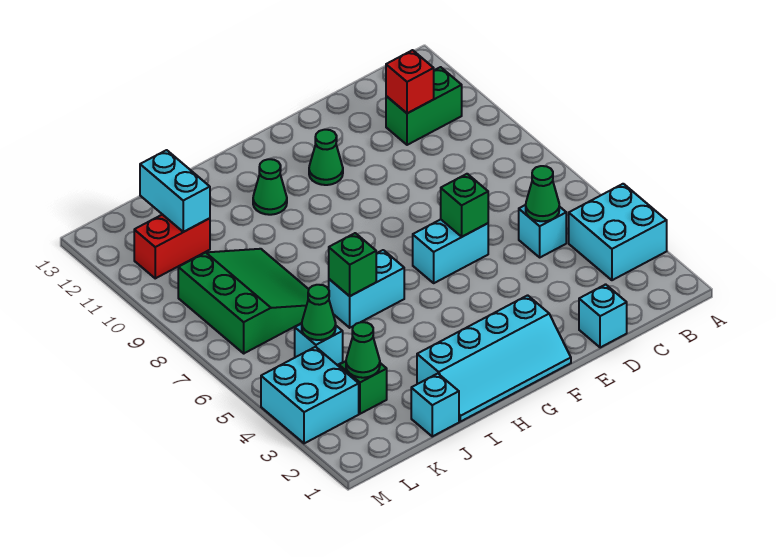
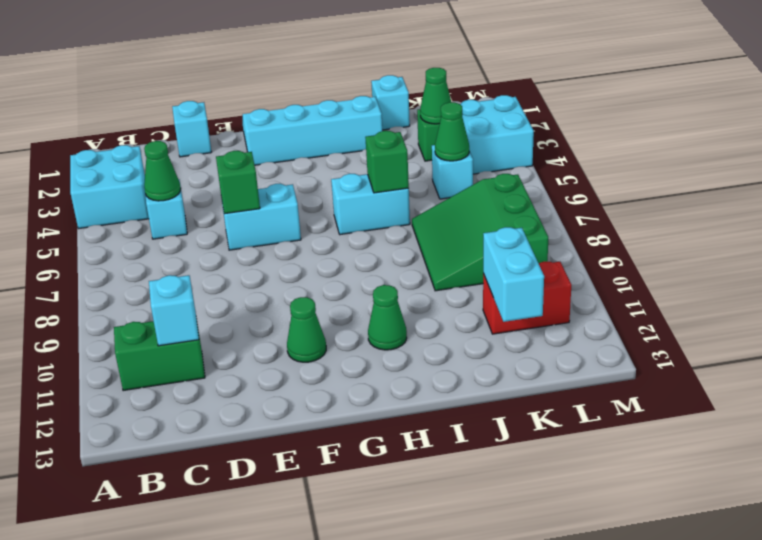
red brick C11 level 2 -> cyan brick C11 level 2

